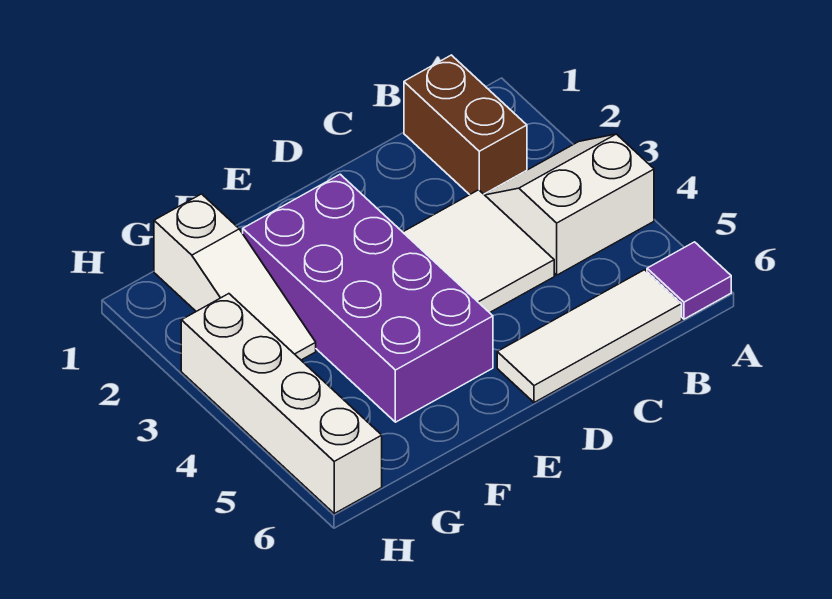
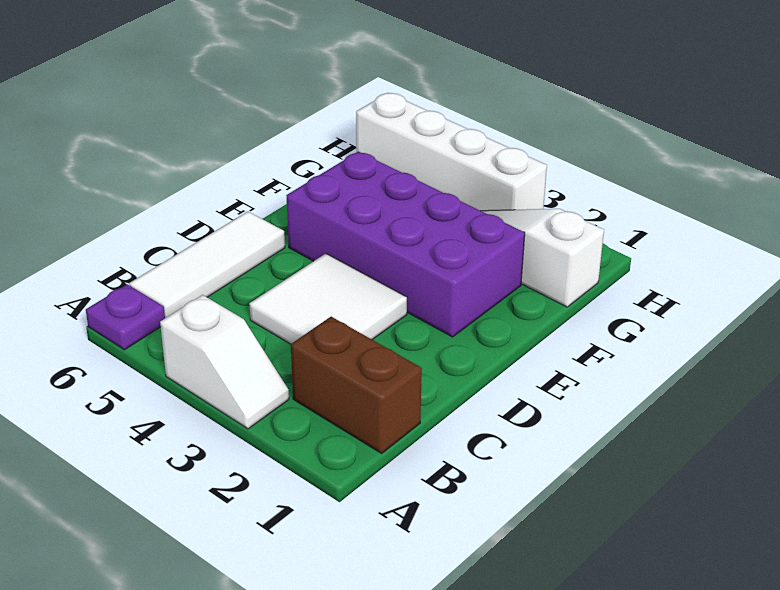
white slope A3:B4 level 1 top 4 -> white slope A3:A4 level 1 top 4
purple tile A6 level 1 -> purple plate A6 level 1

